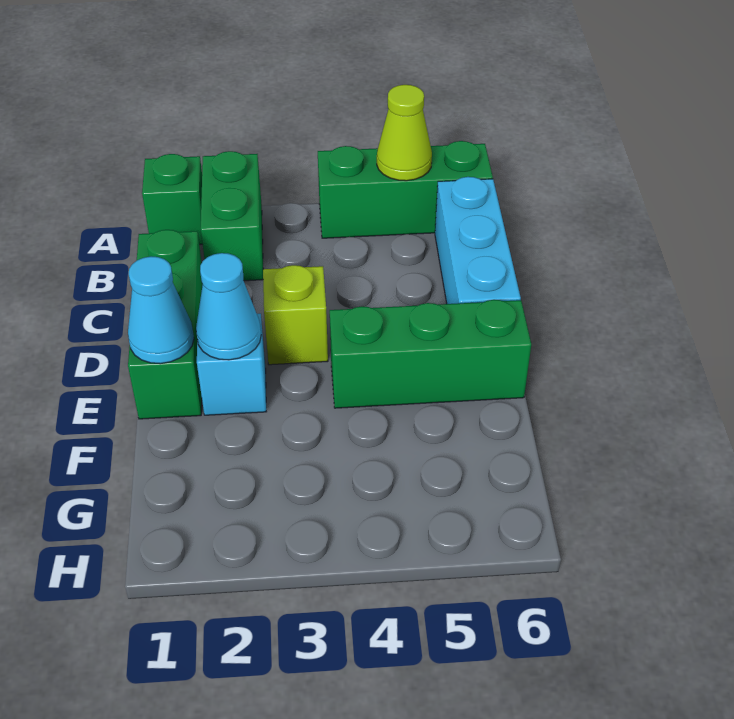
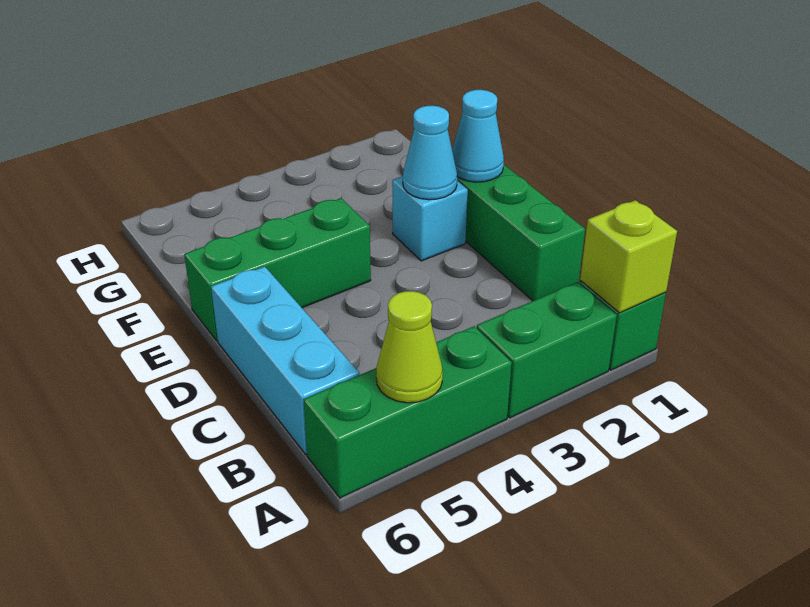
green brick A2:B2 level 1 -> green brick A2:A3 level 1
lime brick D3 level 1 -> lime brick A1 level 2

